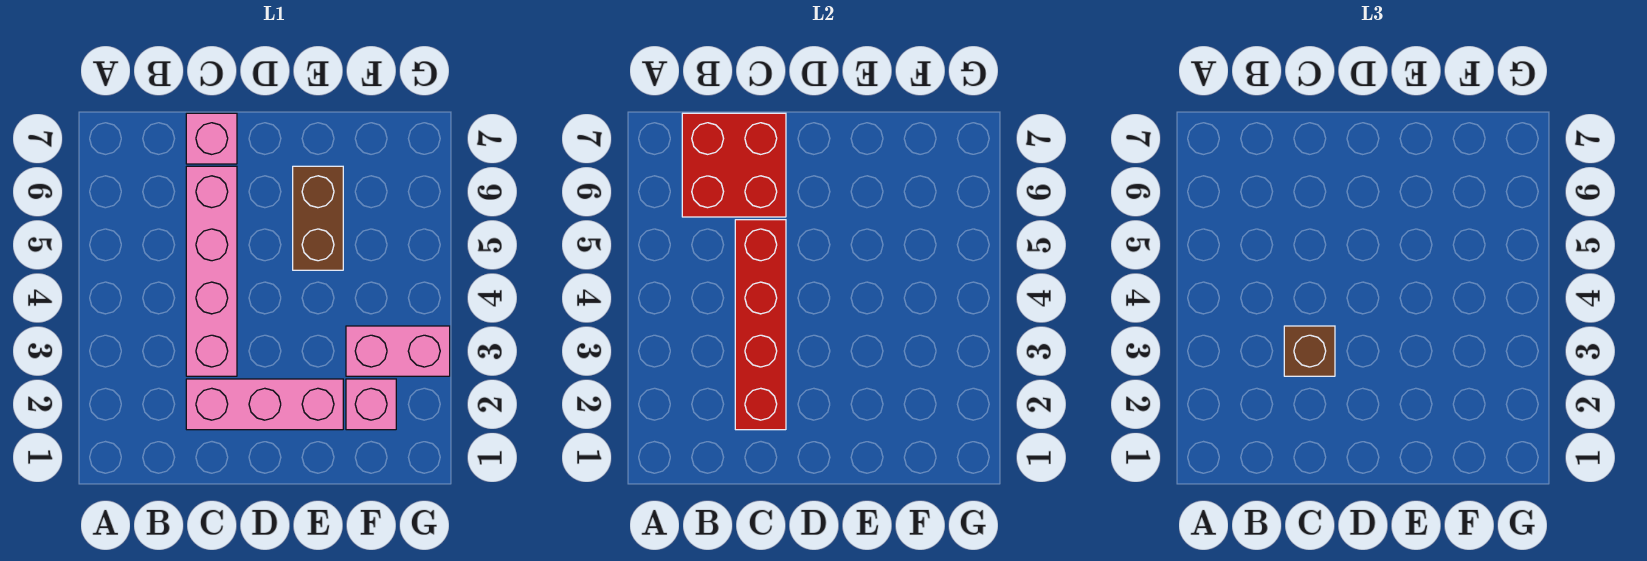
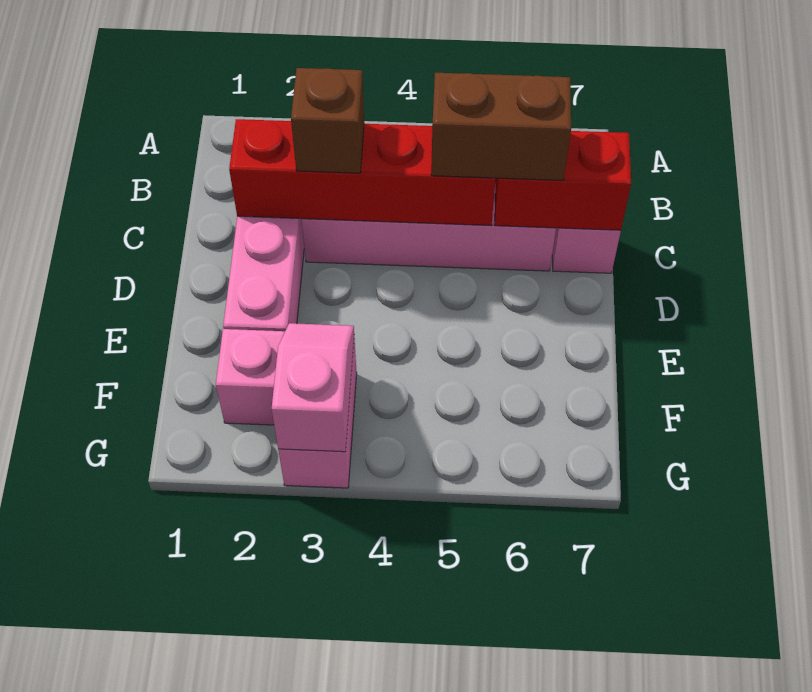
red brick B6:C7 level 2 -> red brick C6:C7 level 2
brown brick E5:E6 level 1 -> brown brick C5:C6 level 3
none -> pink slope F3:G3 level 2 top G

